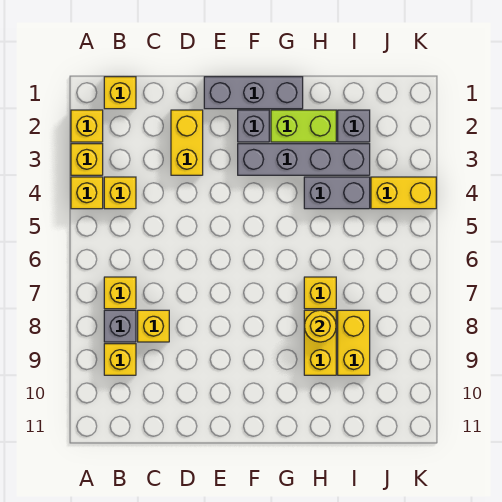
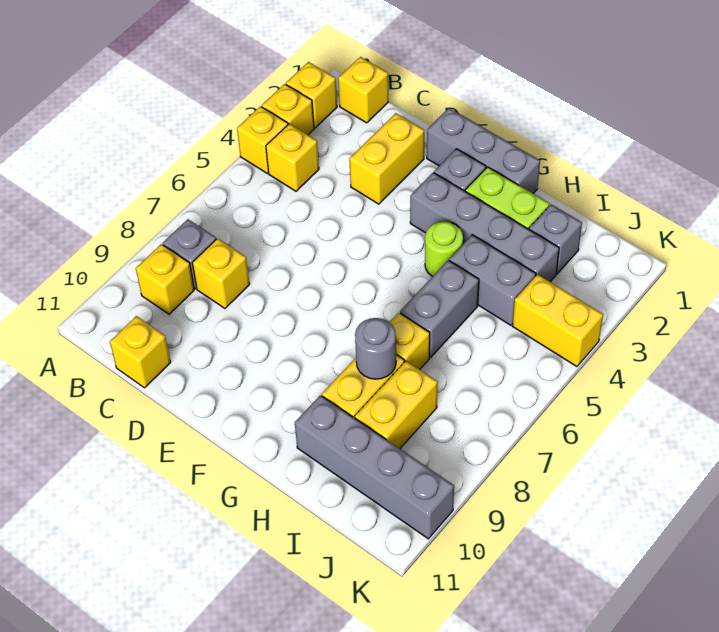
yellow brick B7 level 1 -> yellow brick C11 level 1
none -> lime round brick G4 level 1
none -> grey brick H5:H6 level 1
yellow round brick H8 level 2 -> grey round brick H8 level 2
none -> grey brick H10:K10 level 1

